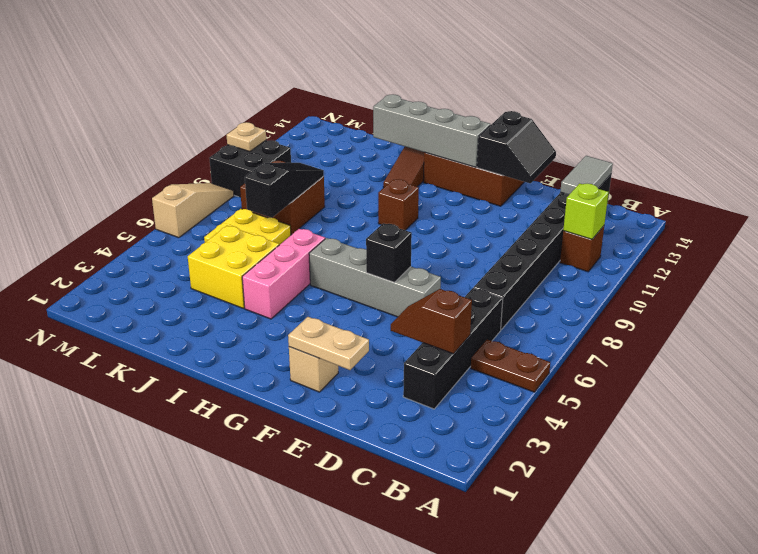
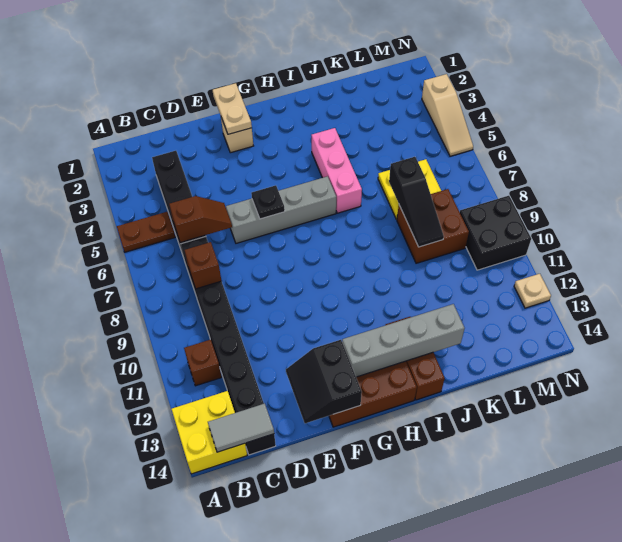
lime brick B11 level 2 -> none
brown slope C4:D4 level 2 top C -> brown slope C6:D6 level 2 top C
grey tile C13:C14 level 2 -> grey tile B14:C14 level 2
tan plate E2:F2 level 2 -> tan plate F1:F2 level 2
black brick F6 level 2 -> black plate F6 level 2
brown brick H10 level 1 -> brown brick C8 level 2
yellow brick J4:K5 level 1 -> yellow brick A13:B14 level 1
tan slope N6:N8 level 1 top 6 -> tan slope N3:N5 level 1 top 3
tan plate N10 level 2 -> tan plate N12 level 1

